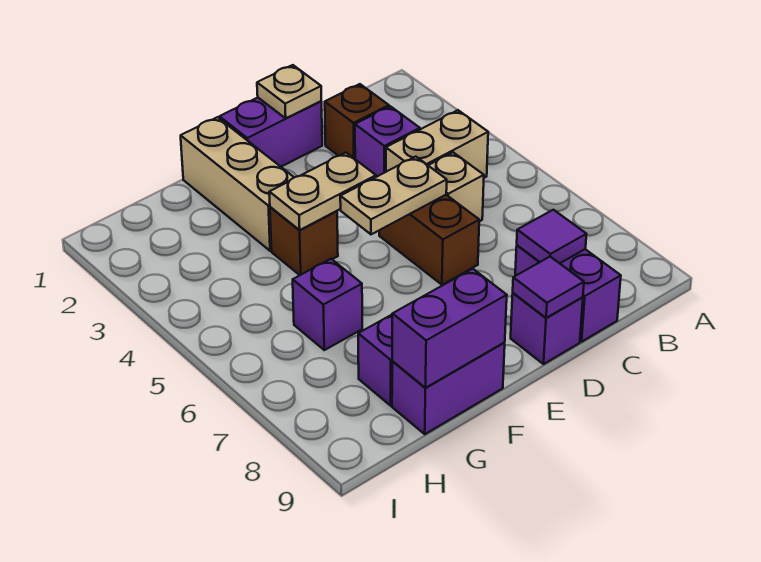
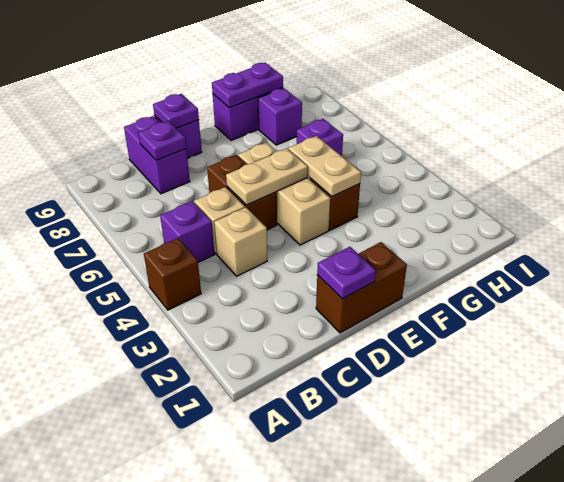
tan brick B4:C4 level 1 -> tan brick C4 level 1
brown brick C2 level 1 -> brown brick A4 level 1
purple brick C3 level 1 -> purple brick B5 level 1
purple tile C8 level 2 -> purple plate C8 level 2
purple brick D1:E1 level 1 -> brown brick D1:E1 level 1
tan plate D1 level 2 -> purple plate D1 level 2
purple tile D9 level 2 -> purple plate D9 level 2
tan plate E4:F4 level 2 -> tan plate F4:F5 level 2
tan brick F1:F3 level 1 -> tan brick E4:E6 level 1
purple brick F9:G9 level 2 -> purple plate F9:G9 level 2

